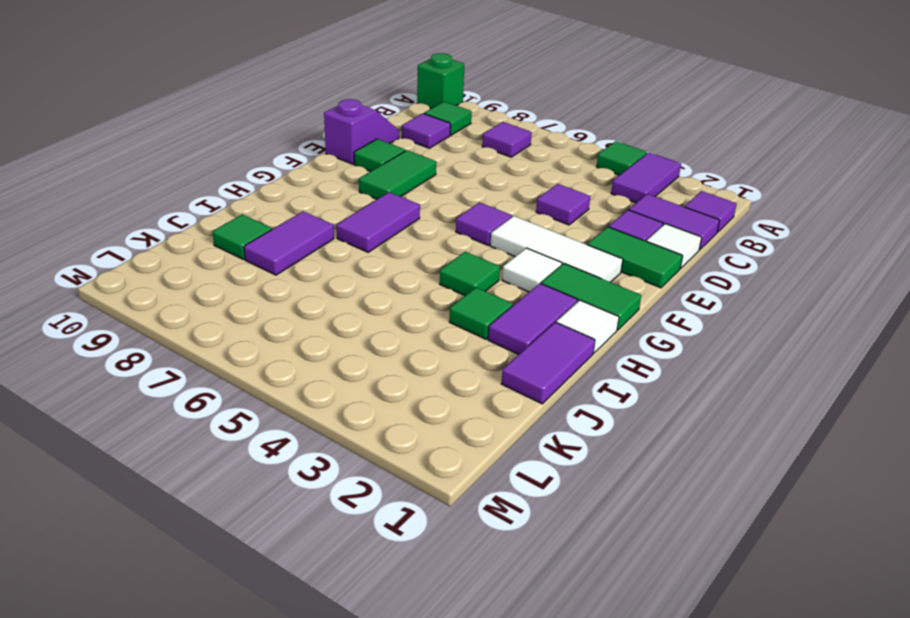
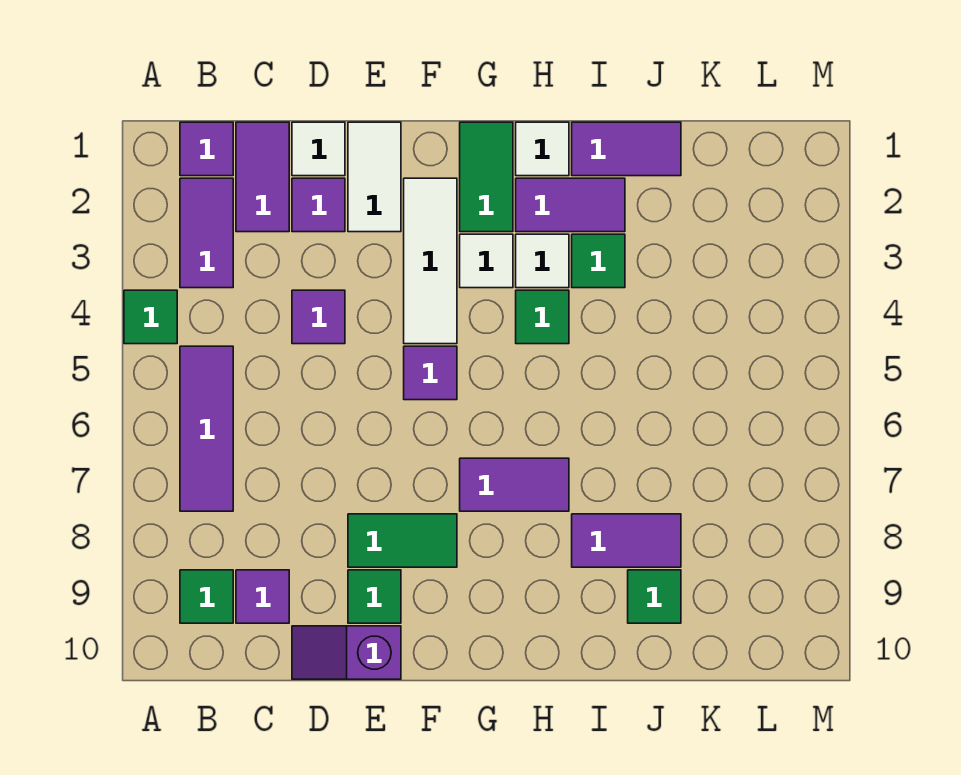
purple tile A3:B3 level 1 -> purple tile B2:B3 level 1
green brick A10 level 1 -> none
purple tile B7 level 1 -> purple tile B5:B7 level 1
green tile E1:E2 level 1 -> white tile E1:E2 level 1
none -> white tile H3 level 1

